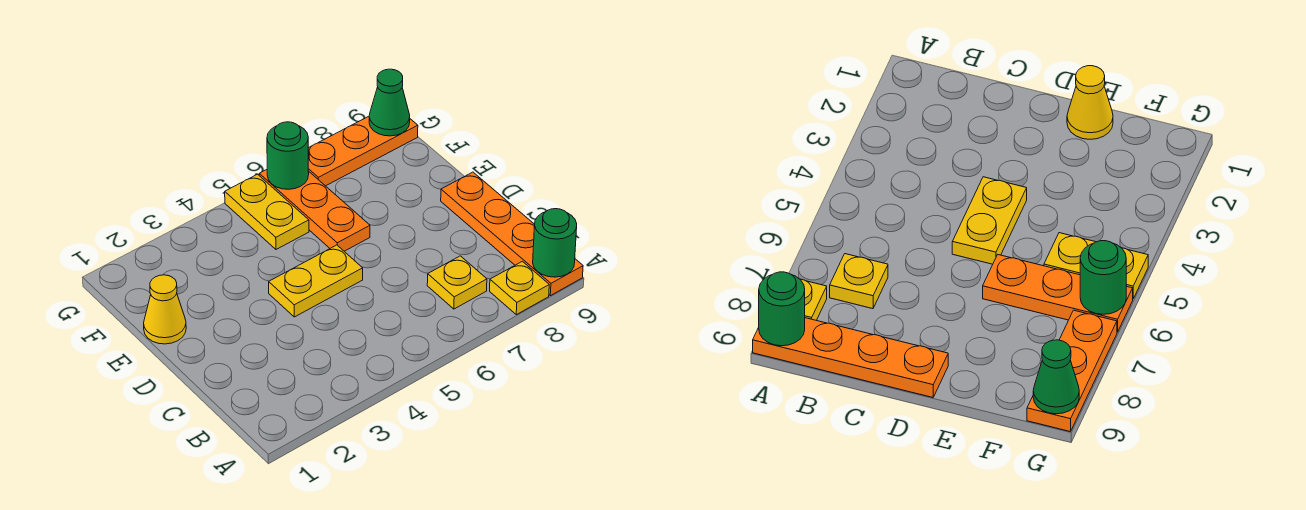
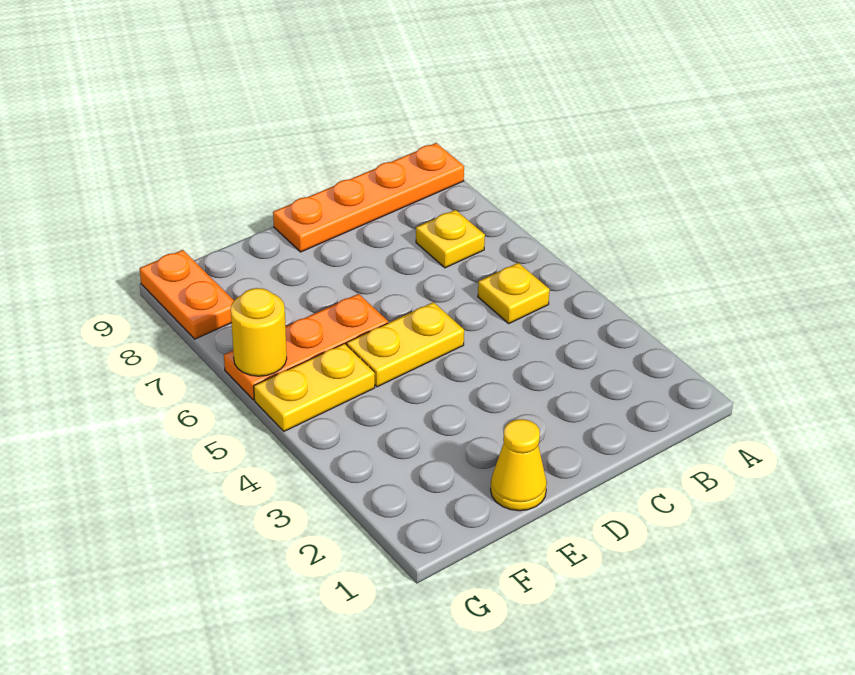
yellow plate A8 level 1 -> yellow plate B5 level 1
green round brick A9 level 2 -> none
yellow plate D4:D5 level 1 -> yellow plate D5:E5 level 1
green round brick G6 level 2 -> yellow round brick G6 level 2
orange plate G7:G9 level 1 -> orange plate G8:G9 level 1
green cone G9 level 2 -> none

